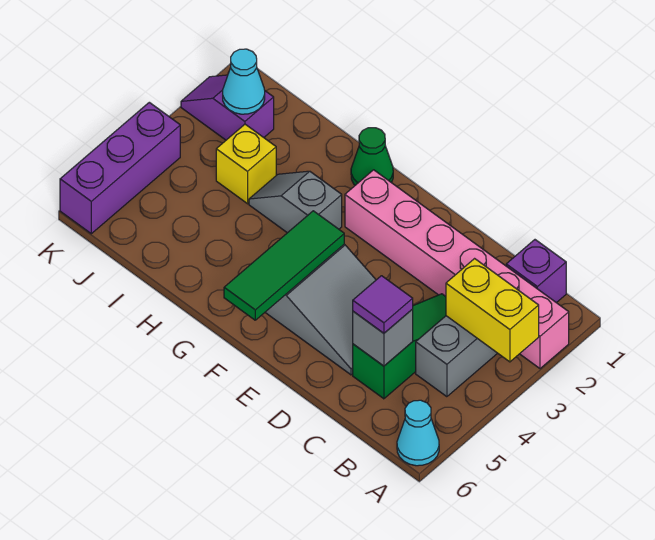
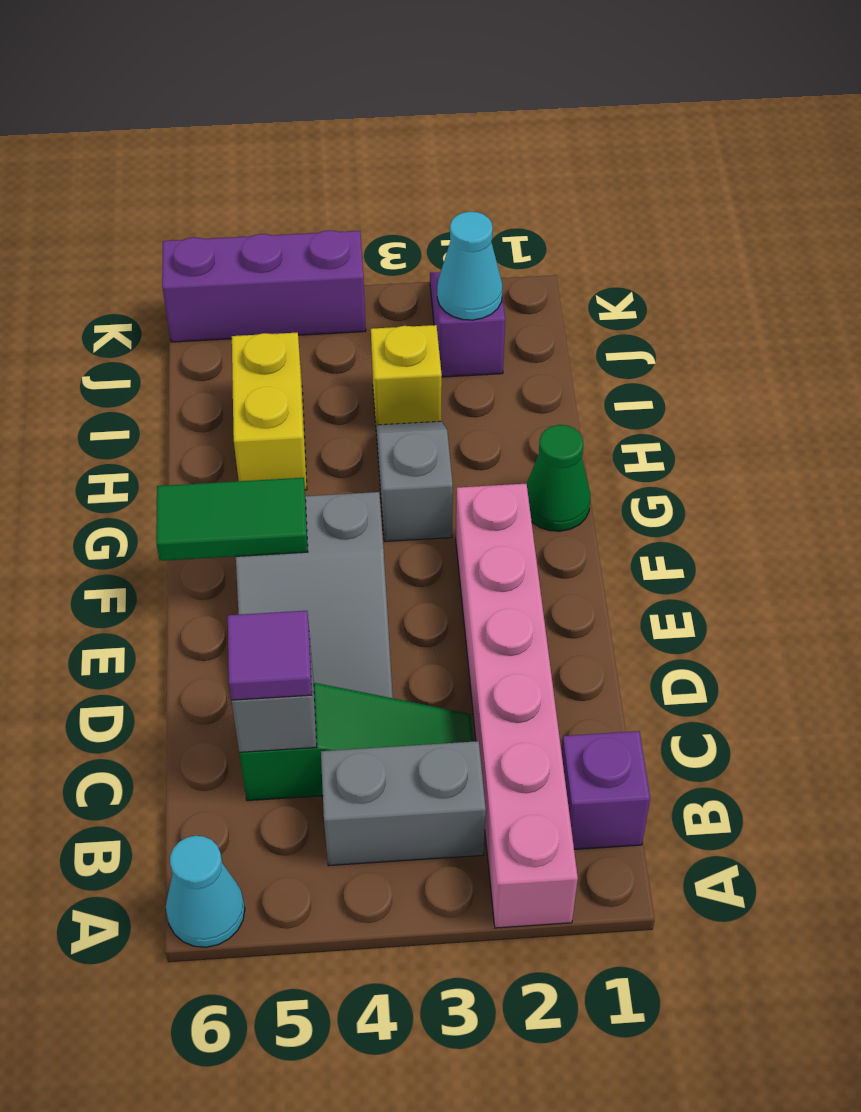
yellow brick A3:B3 level 2 -> yellow brick H5:I5 level 1
green tile F4:F6 level 2 -> green tile F5:F6 level 2

